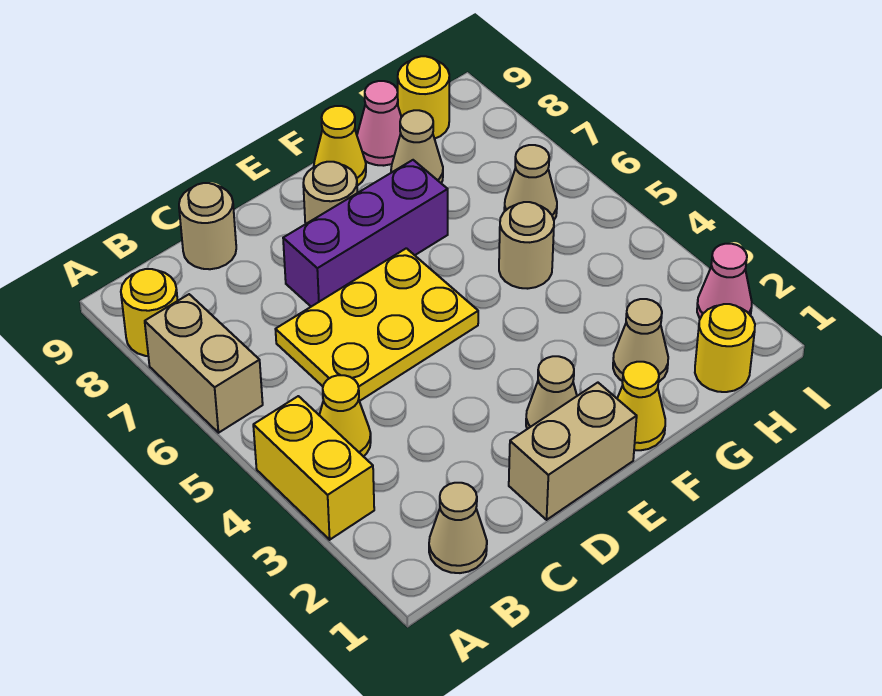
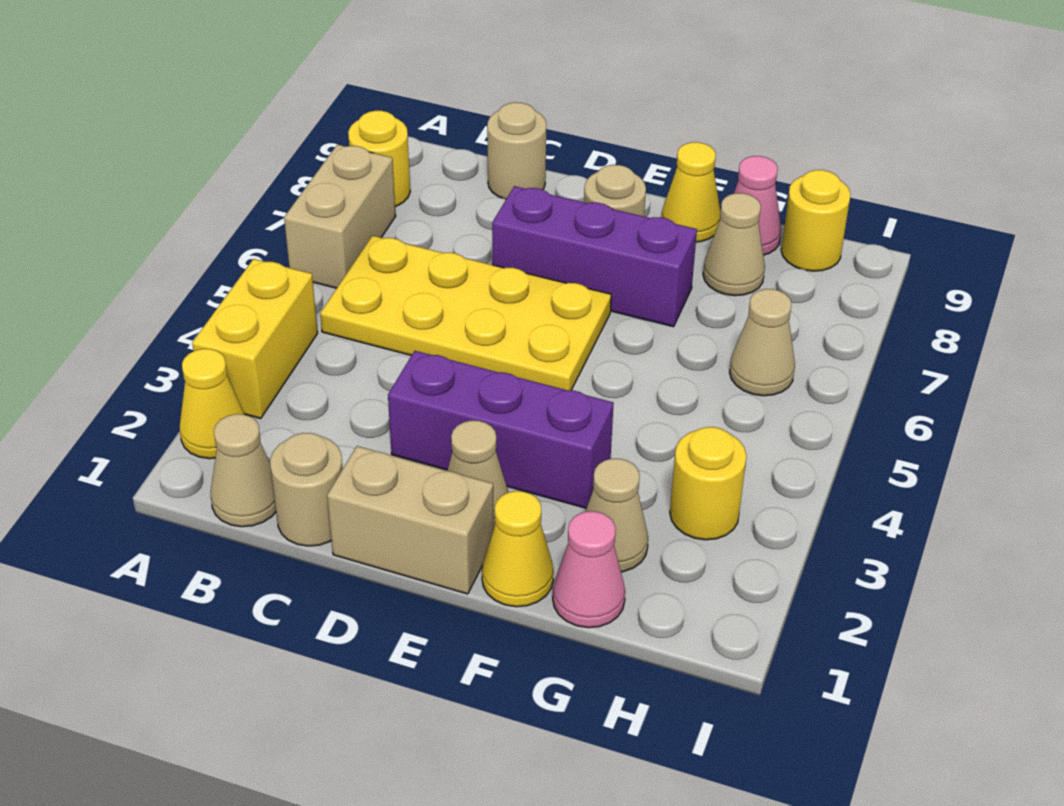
yellow cone B4 level 1 -> yellow cone A2 level 1
yellow plate C5:E6 level 1 -> yellow plate B5:E6 level 1
none -> purple brick D3:F3 level 1
tan round brick G5 level 1 -> tan round brick C1 level 1
yellow round brick H1 level 1 -> yellow round brick H3 level 1
pink cone I2 level 1 -> pink cone G1 level 1

